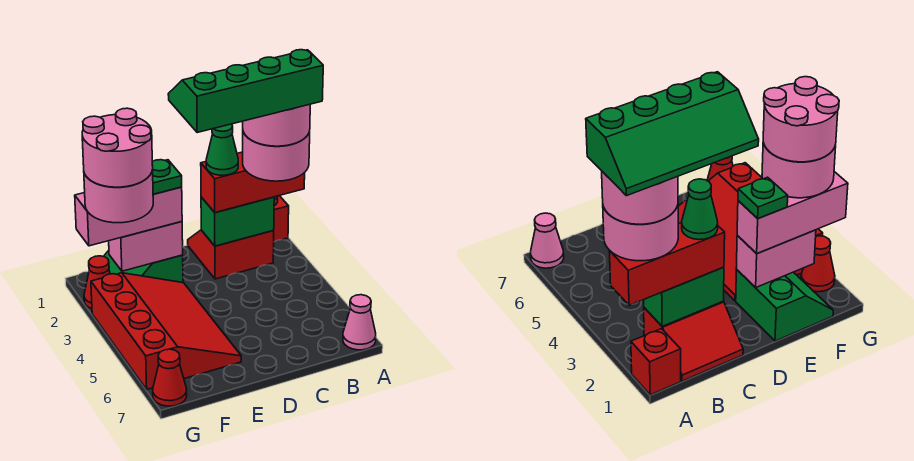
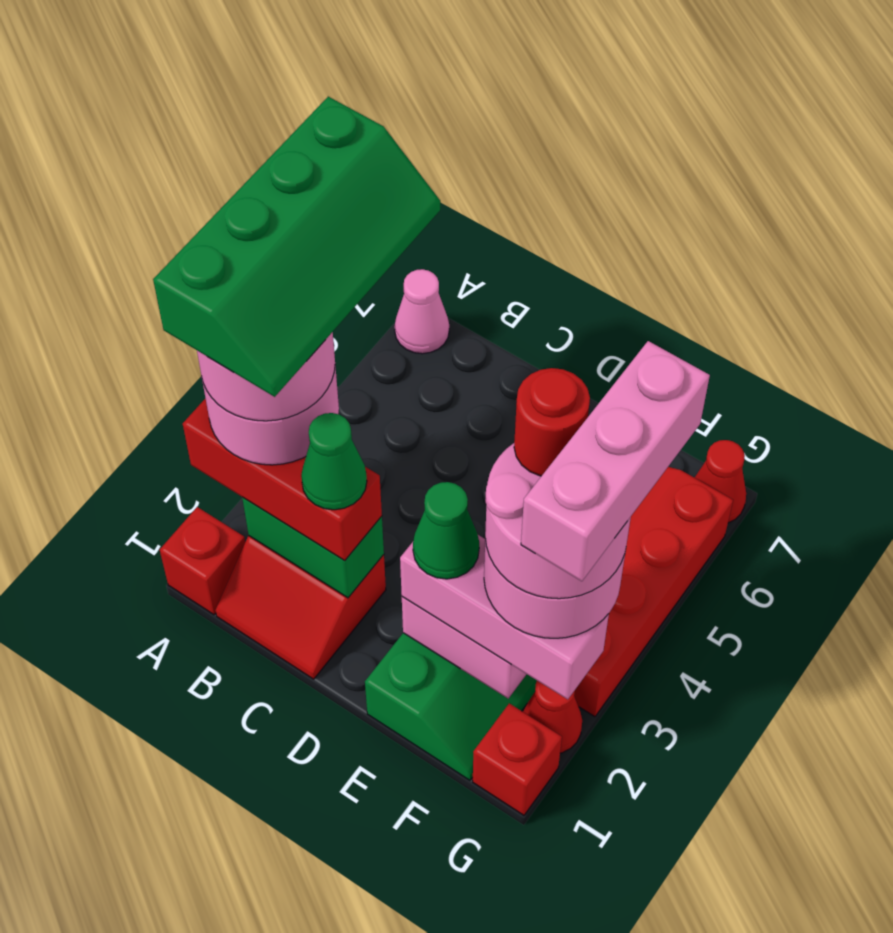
green slope A2:D3 level 6 top 3 -> green slope A2:B5 level 6 top A
green plate E2 level 4 -> green cone E2 level 4
none -> red round brick F3 level 6
none -> red brick G1 level 1
none -> pink brick G2:G4 level 6

